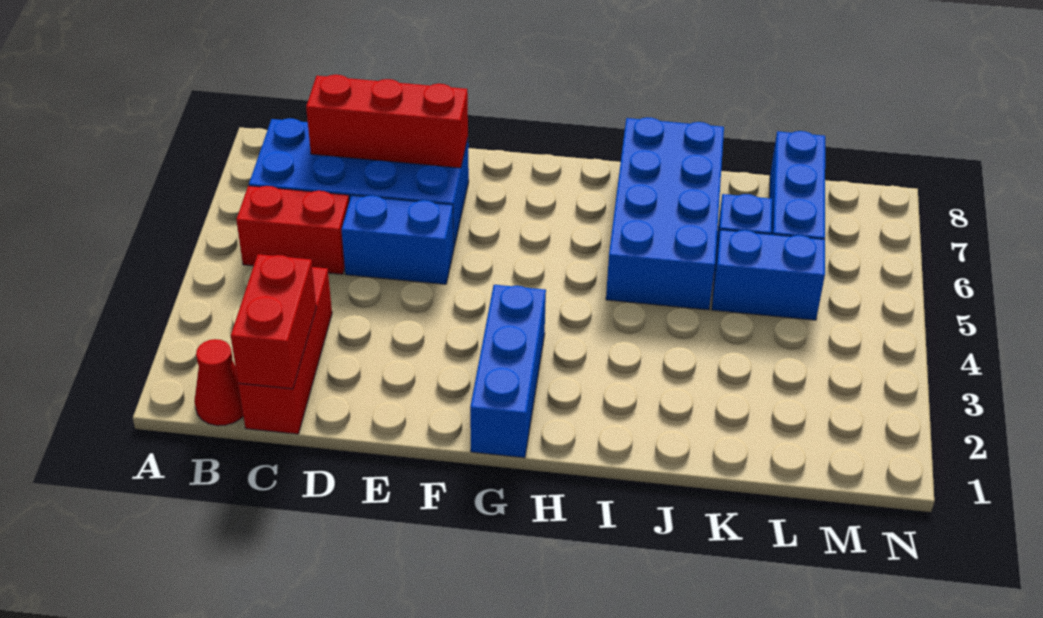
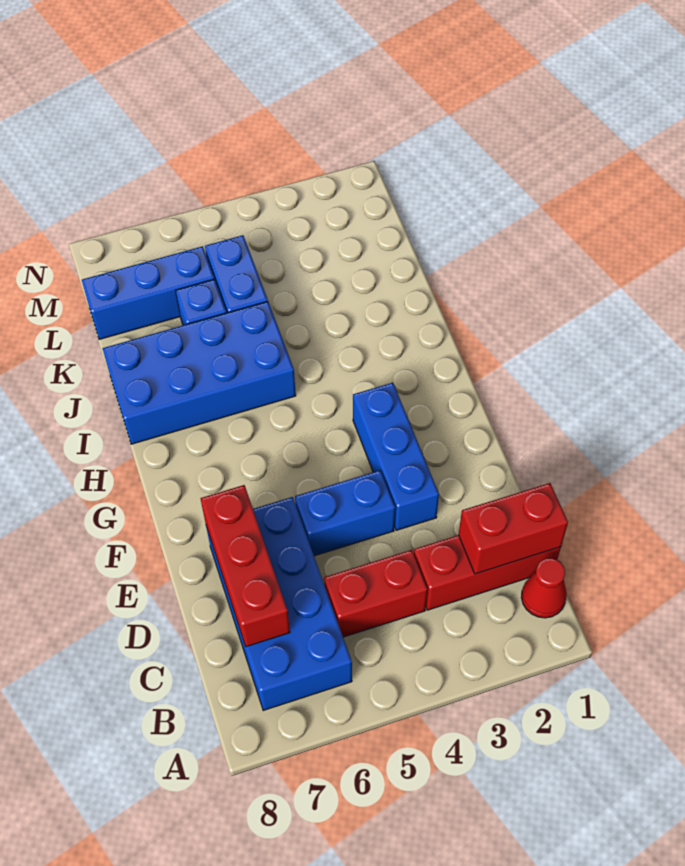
red brick B5:C5 level 1 -> red brick C4:C5 level 1
blue brick D5:E5 level 1 -> blue brick E4:E5 level 1
blue brick G1:G3 level 1 -> blue brick E3:G3 level 1

